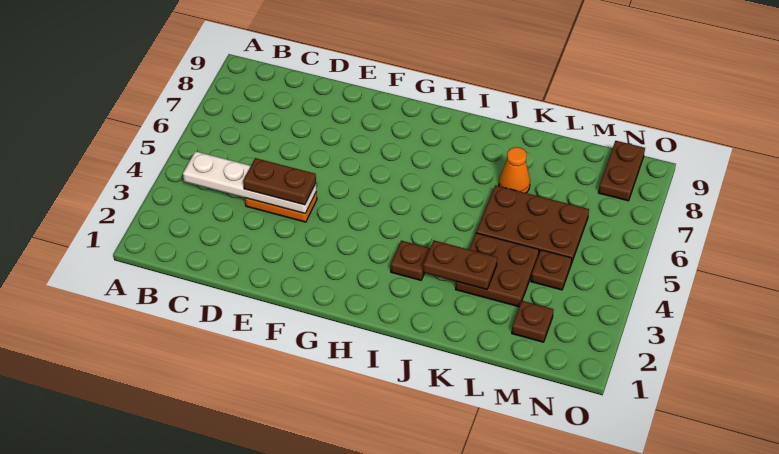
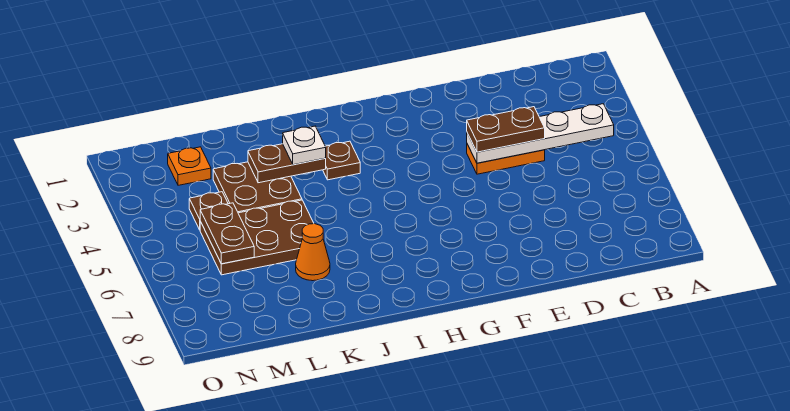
none -> white plate J3 level 3
brown plate M2 level 1 -> orange plate M2 level 1
brown plate N8:N9 level 1 -> brown plate M5:M6 level 2

